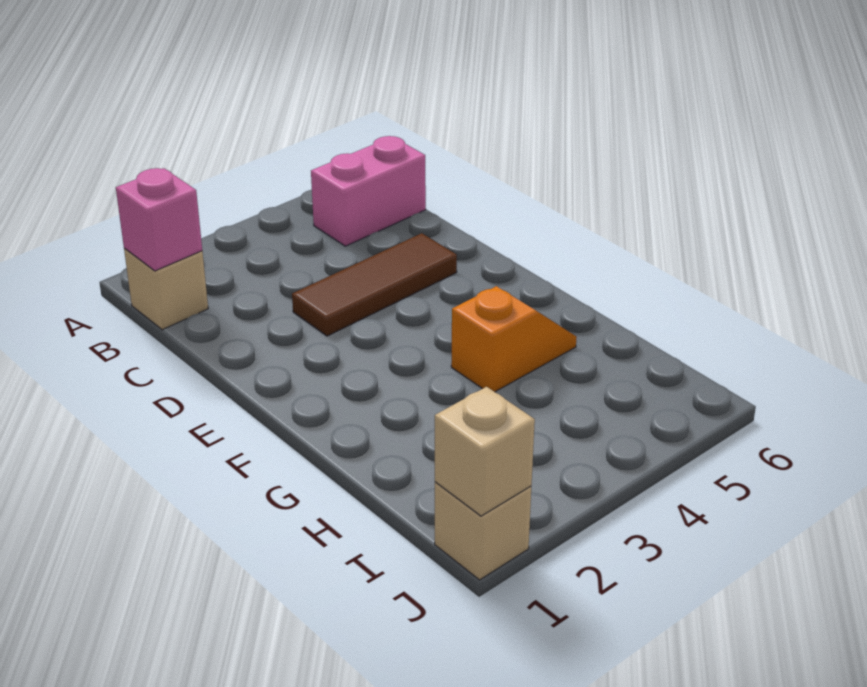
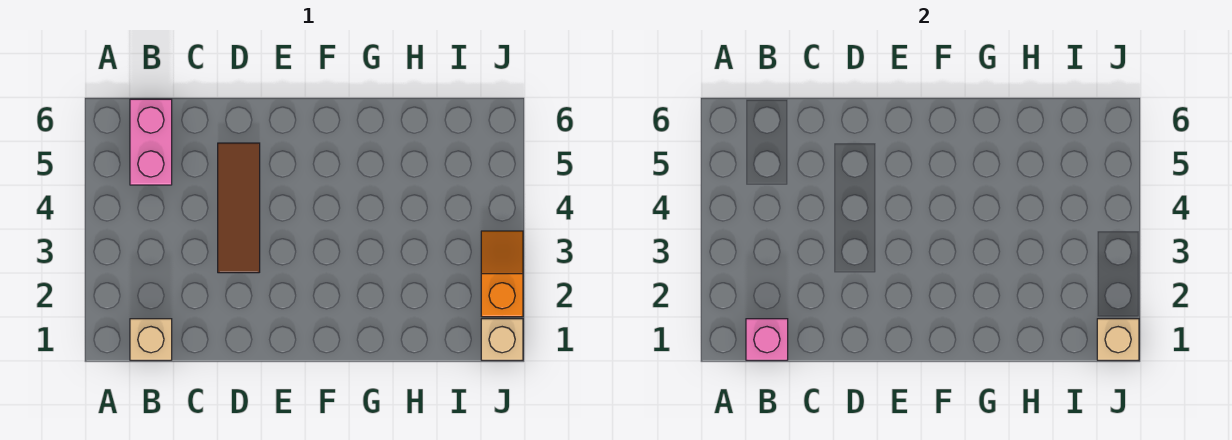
orange slope G4:G5 level 1 top 4 -> orange slope J2:J3 level 1 top 2

